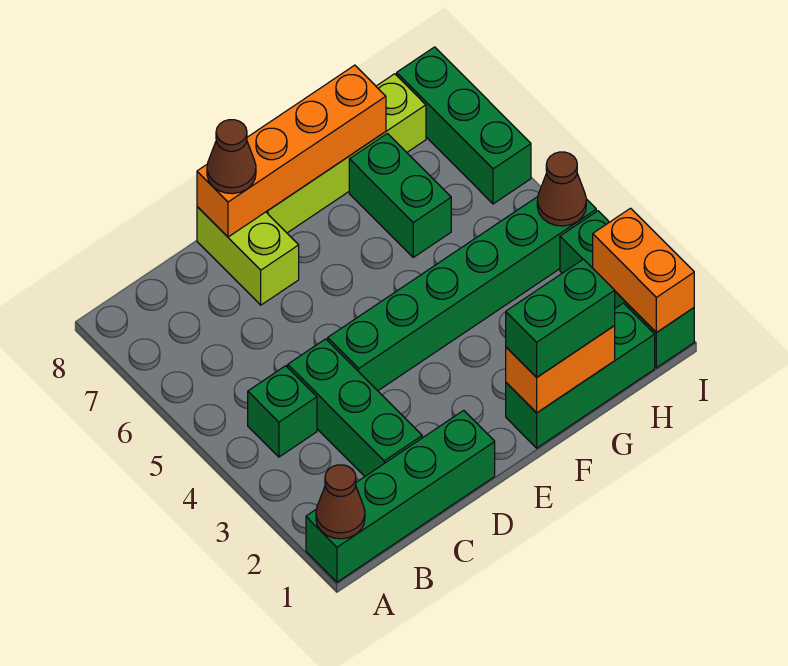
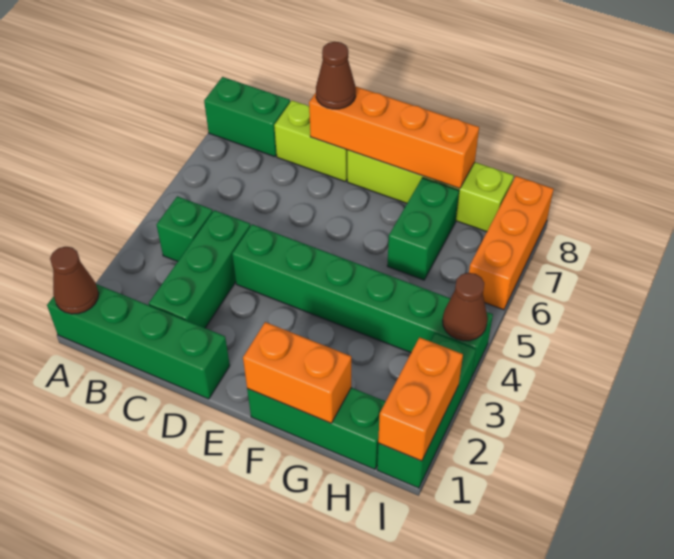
lime brick D7:D8 level 1 -> lime brick C8:D8 level 1
green brick F1:G1 level 3 -> green brick A8:B8 level 1
green brick I6:I8 level 1 -> orange brick I6:I8 level 1

